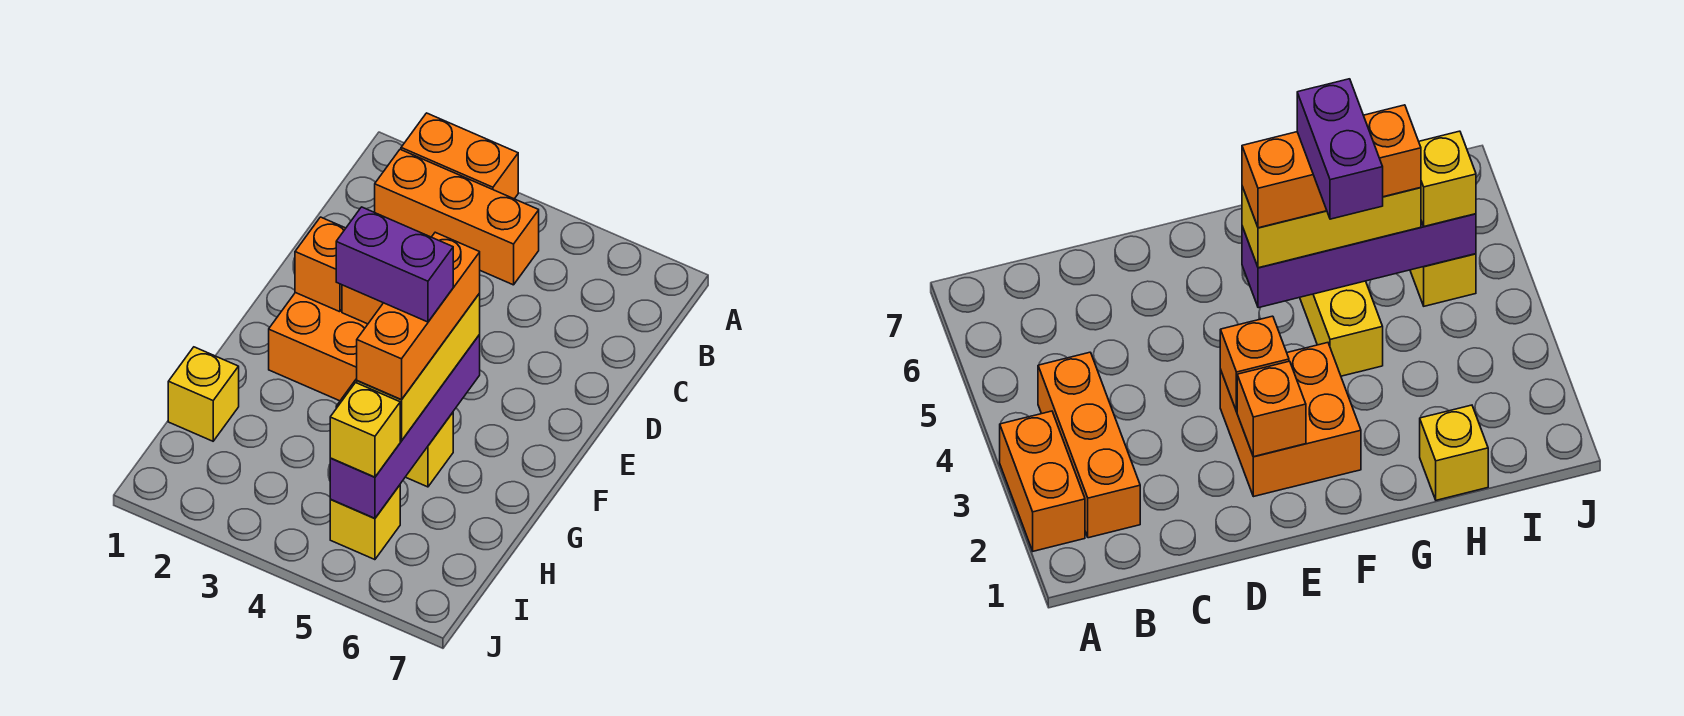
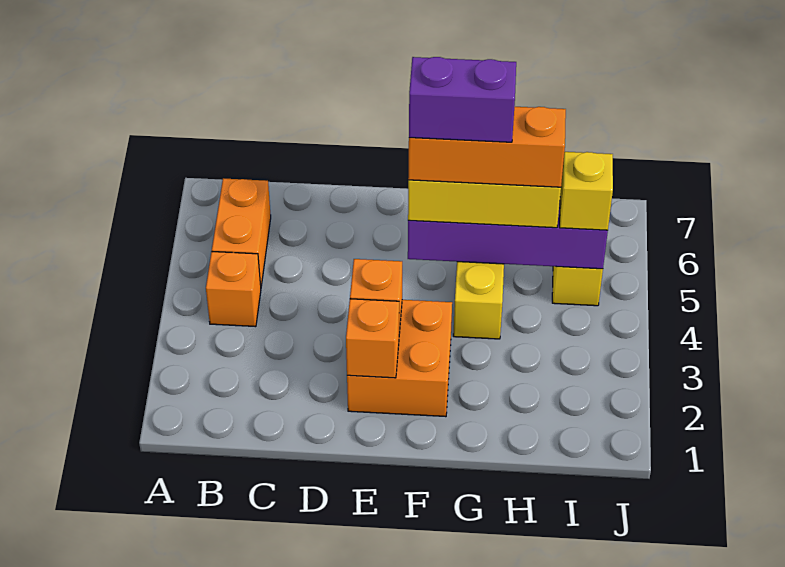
orange brick A2:A3 level 1 -> orange brick B5:B6 level 1
orange brick B2:B4 level 1 -> orange brick B4 level 1
purple brick G4:G5 level 5 -> purple brick F5:G5 level 5
yellow brick H1 level 1 -> none

